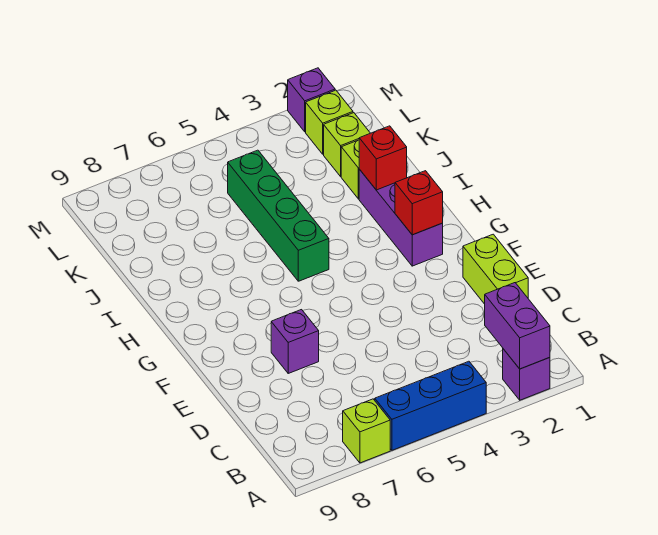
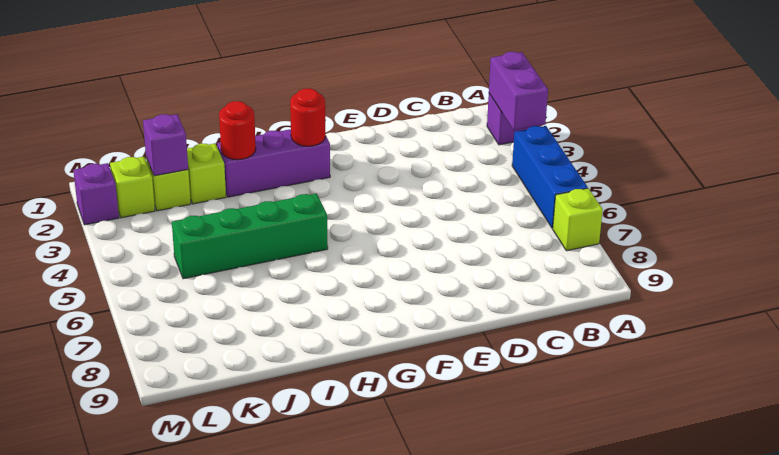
purple brick A2:B2 level 2 -> purple brick A2:A3 level 2
lime brick D1:E1 level 1 -> none
purple brick E7 level 1 -> purple brick K2 level 2
red brick G2 level 2 -> red round brick G2 level 2
red brick I2 level 2 -> red round brick I2 level 2

